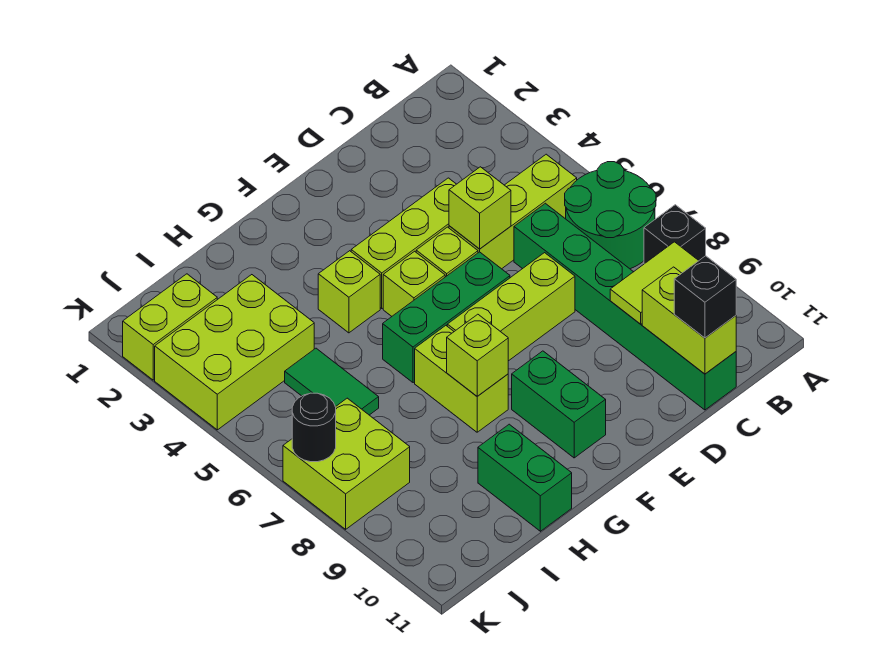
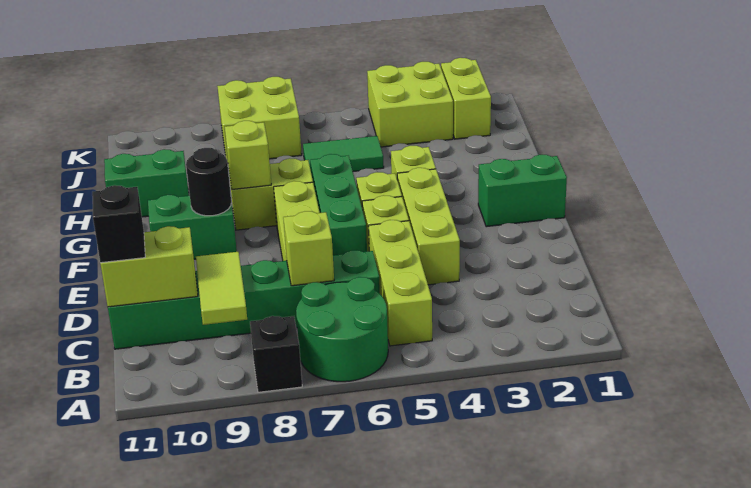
lime brick D5 level 2 -> lime brick C7 level 2
none -> green brick F1:F2 level 1
lime brick I3:K4 level 1 -> lime brick J3:K4 level 1
black round brick K7 level 2 -> black round brick F9 level 2

